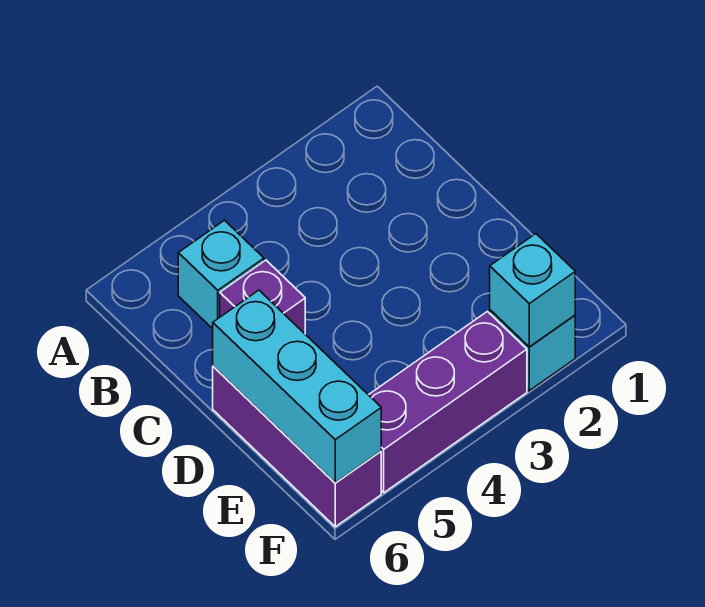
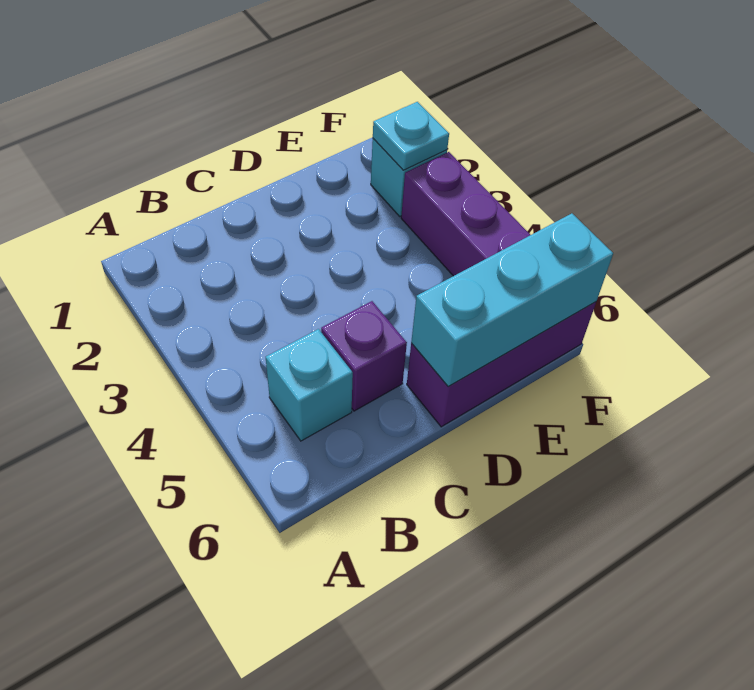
cyan brick F2 level 2 -> cyan plate F2 level 2

